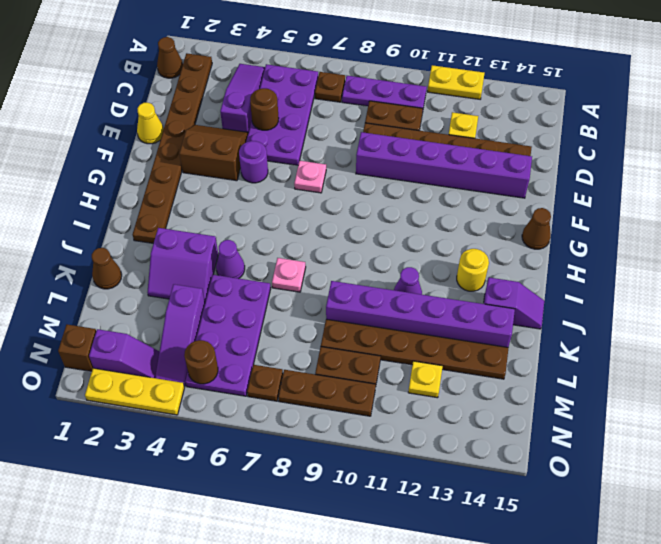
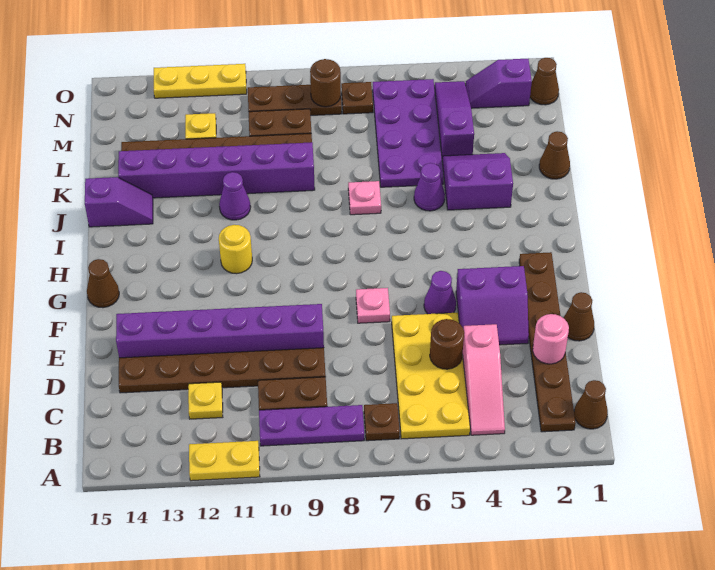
brown plate B2:I2 level 1 -> brown plate B2:G2 level 1
purple slope B4:D4 level 1 top D -> pink slope B4:D4 level 1 top D
purple plate B5:E6 level 1 -> yellow plate B5:E6 level 1
none -> pink round brick D2 level 2
yellow cone E1 level 1 -> brown cone E1 level 1
brown slope E3:F4 level 1 top F -> purple slope E3:F4 level 1 top F
purple round brick F5 level 1 -> purple cone F5 level 1
yellow round brick I13 level 1 -> yellow round brick H11 level 1
purple slope J14:J15 level 1 top 14 -> purple slope J14:J15 level 1 top 15
brown brick N1 level 1 -> brown cone N1 level 1
brown round brick N5 level 2 -> brown round brick N8 level 2
yellow plate O2:O4 level 1 -> yellow plate O11:O13 level 1

